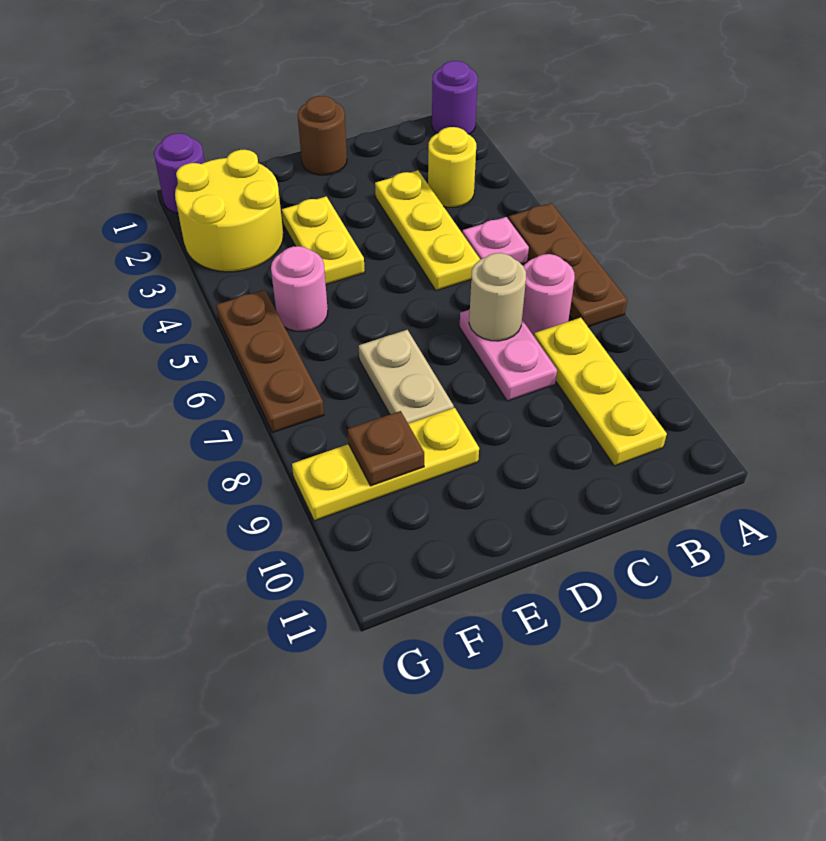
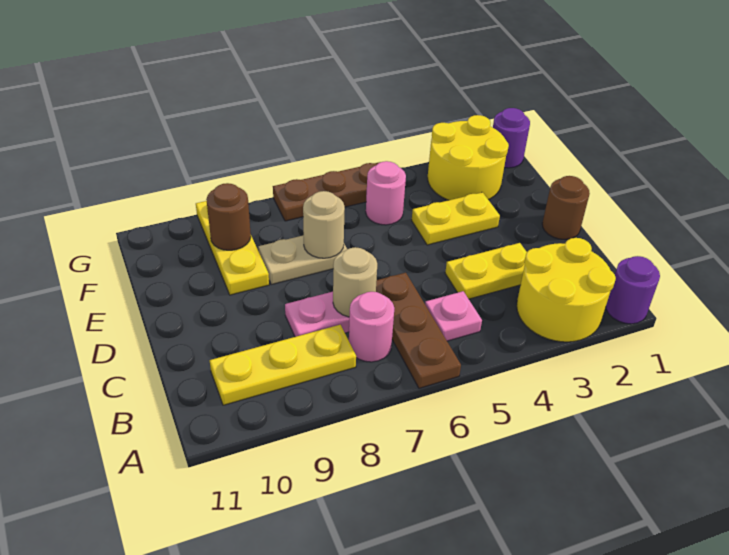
brown plate A5:A7 level 1 -> brown plate A6:C6 level 1
yellow round brick B3 level 1 -> yellow round brick A2:B3 level 1
yellow plate C3:C5 level 1 -> yellow plate C3:C4 level 1
none -> tan round brick E7 level 2
brown plate F9 level 2 -> brown round brick F9 level 2

